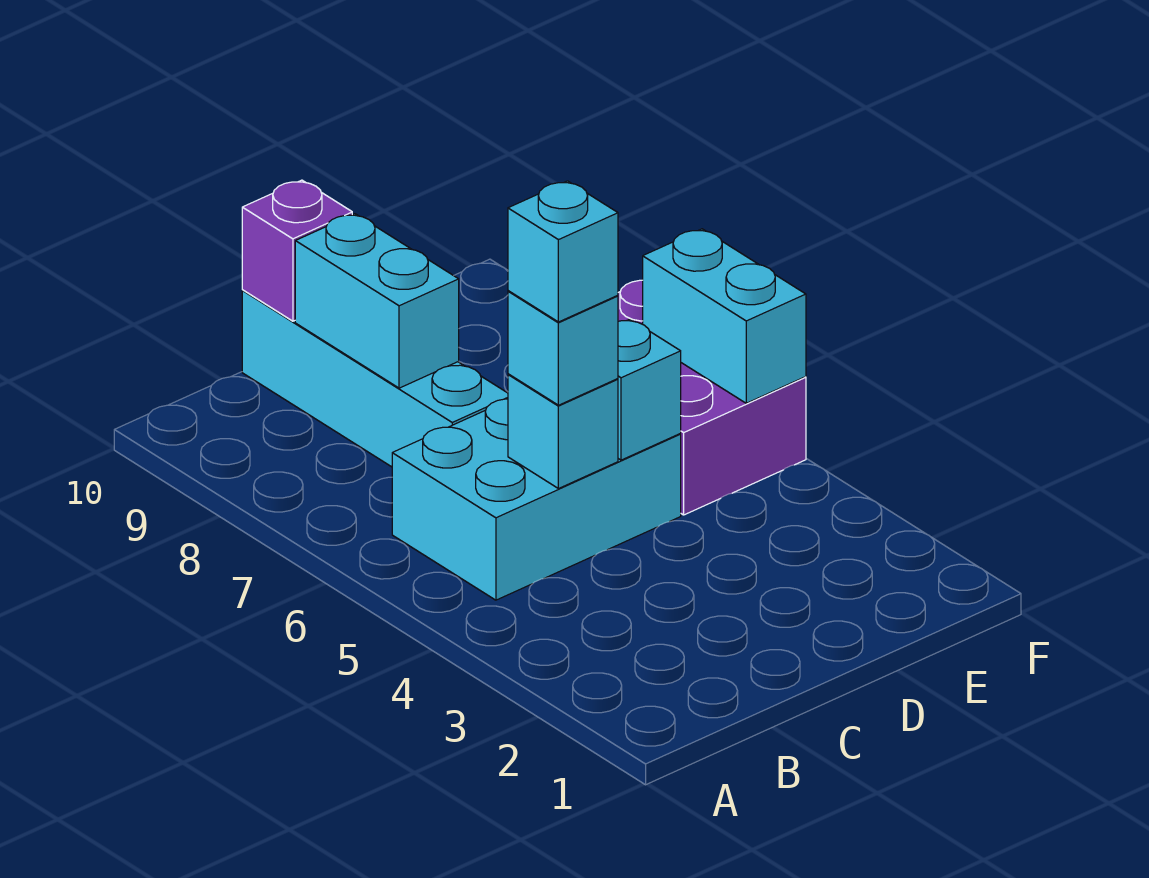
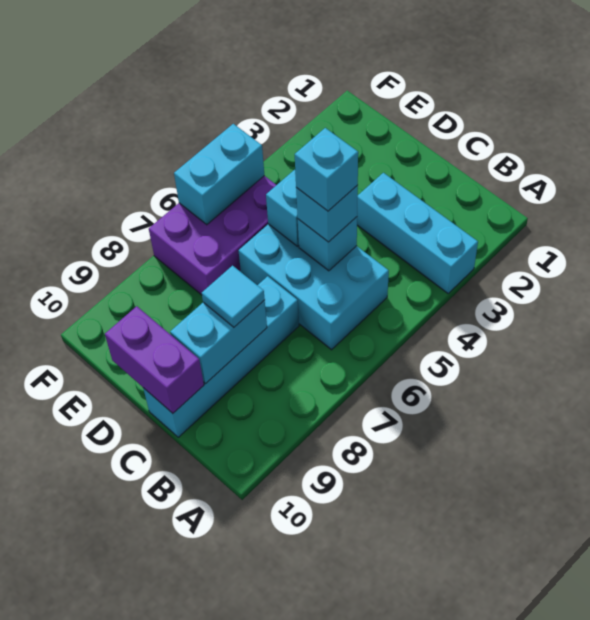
none -> cyan brick A3:C3 level 1
none -> cyan tile C8 level 3
purple brick C10 level 2 -> purple brick C10:D10 level 2

